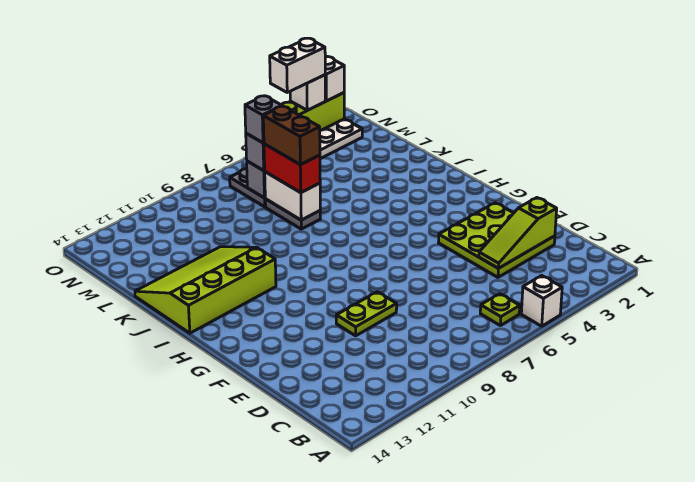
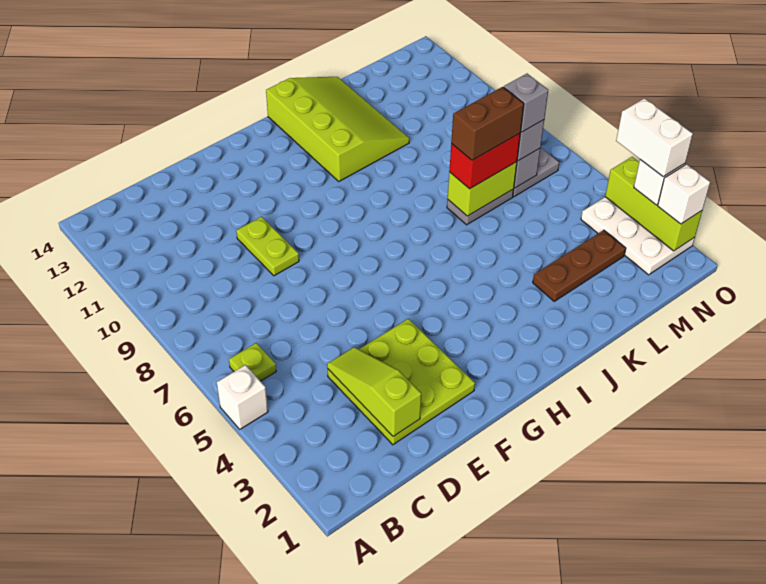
none -> brown plate K3:M3 level 1
white brick K7:L7 level 2 -> lime brick K7:L7 level 2

